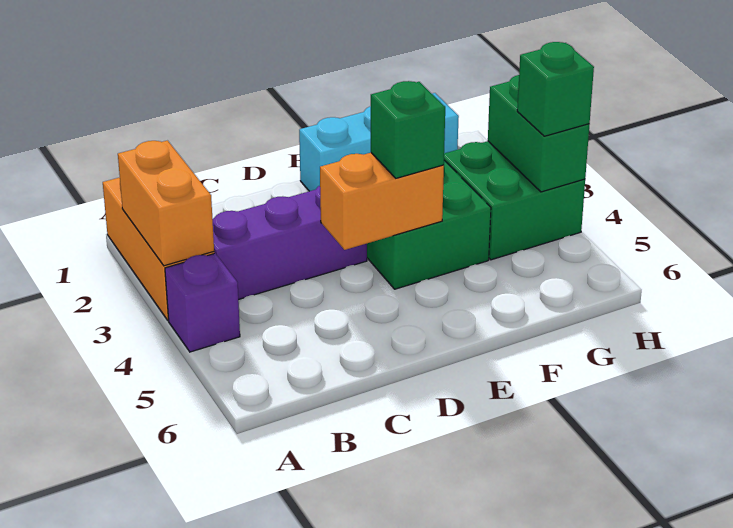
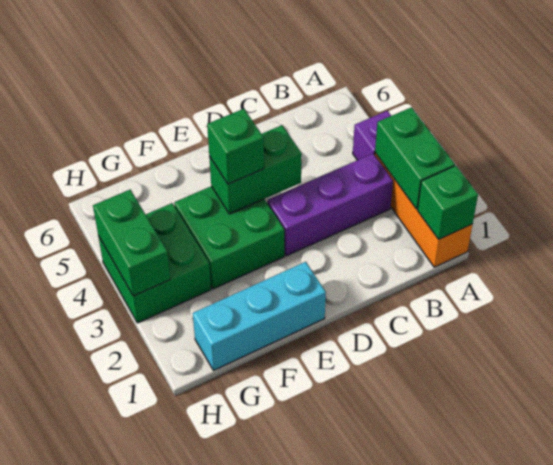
orange brick A2:A3 level 2 -> green brick A2:A3 level 2
orange brick D4:E4 level 2 -> green brick D4:E4 level 2
green brick H4 level 3 -> green brick A1 level 2

